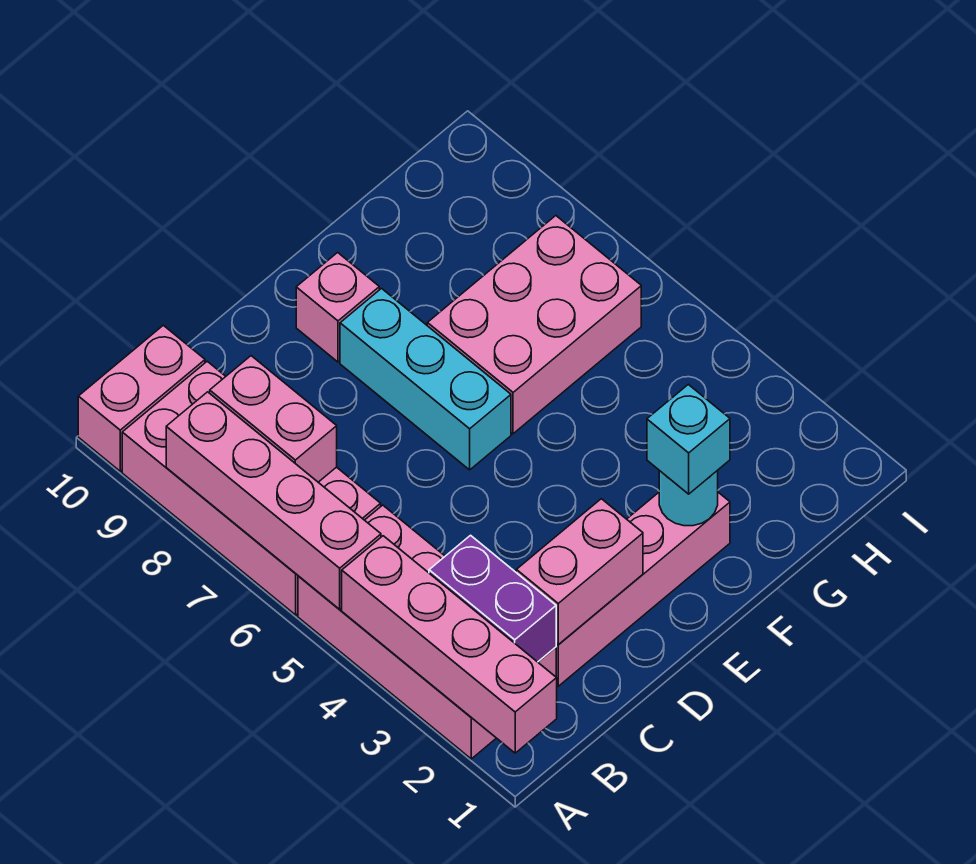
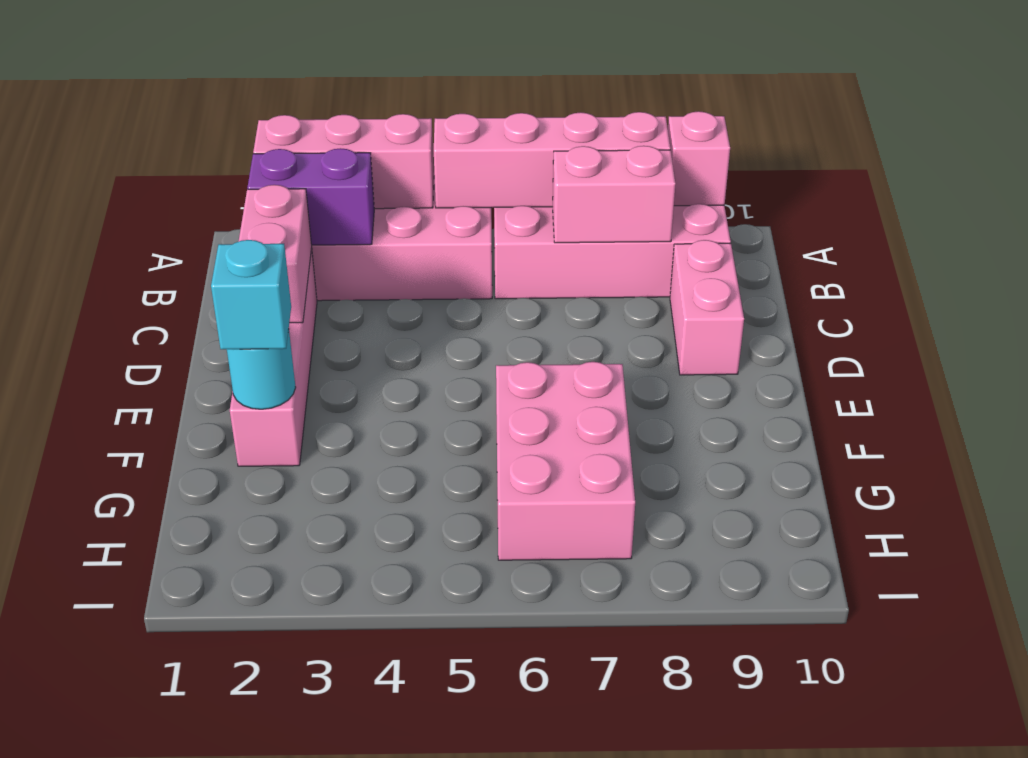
pink brick A1:A4 level 2 -> pink brick A2:A4 level 2
pink brick A10:B10 level 1 -> pink brick C9:D9 level 1
cyan brick E6:E8 level 1 -> none
pink brick E9 level 1 -> pink brick A9 level 2

